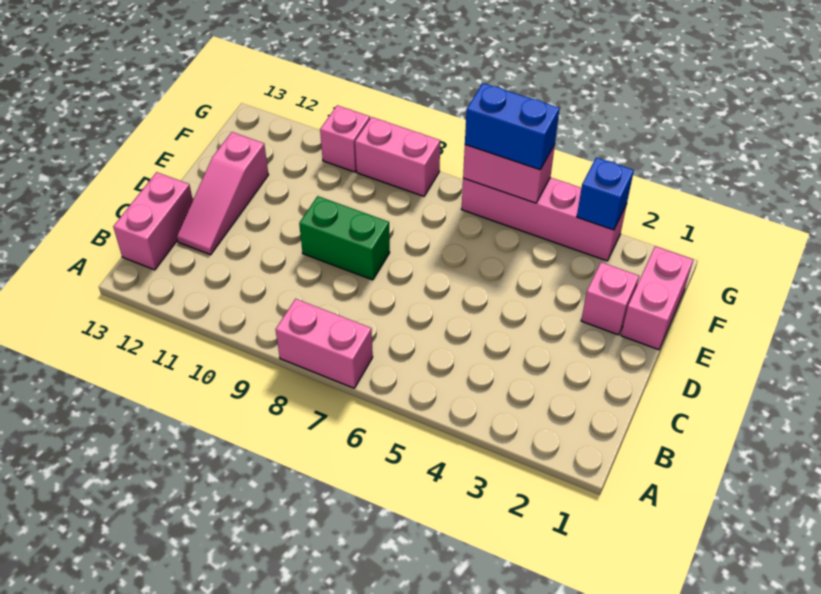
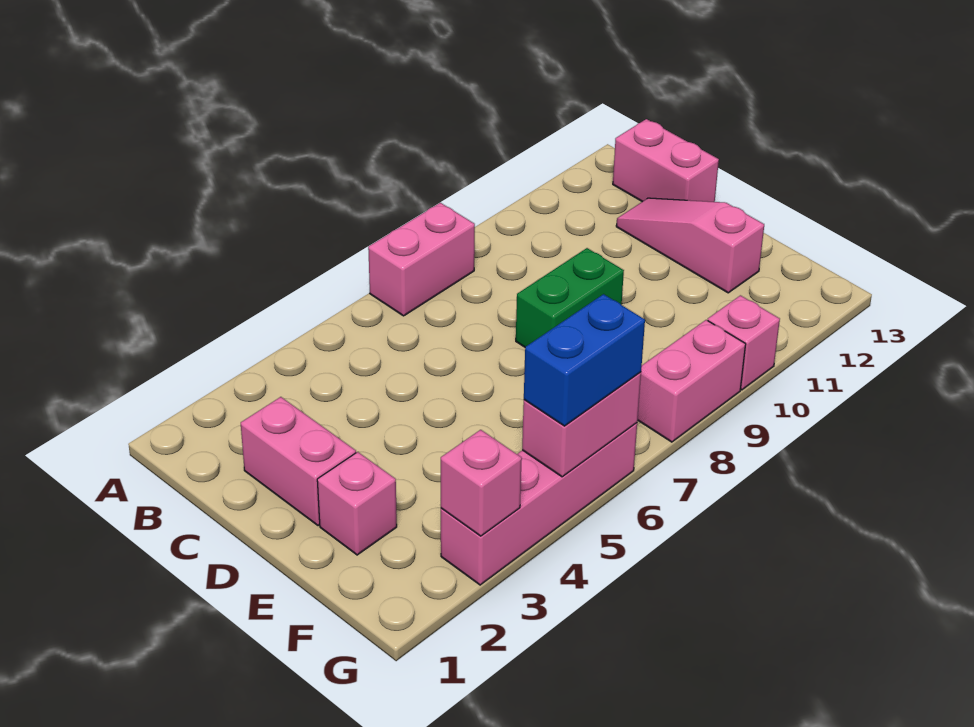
pink brick E1:F1 level 1 -> pink brick C2:D2 level 1
blue brick G3 level 2 -> pink brick G3 level 2

